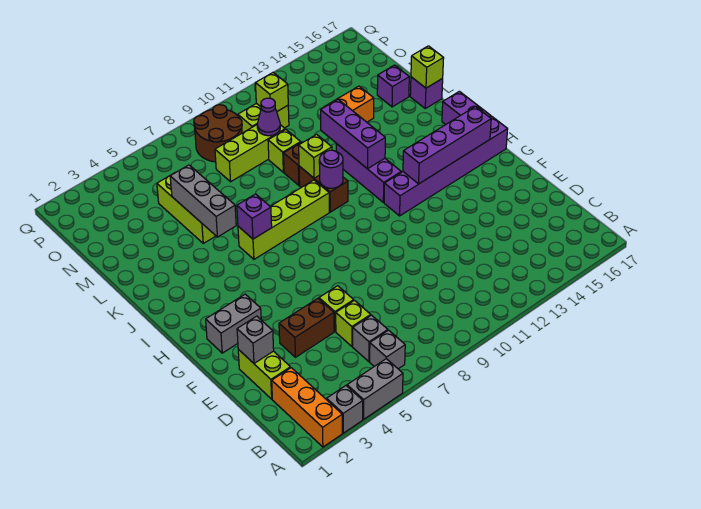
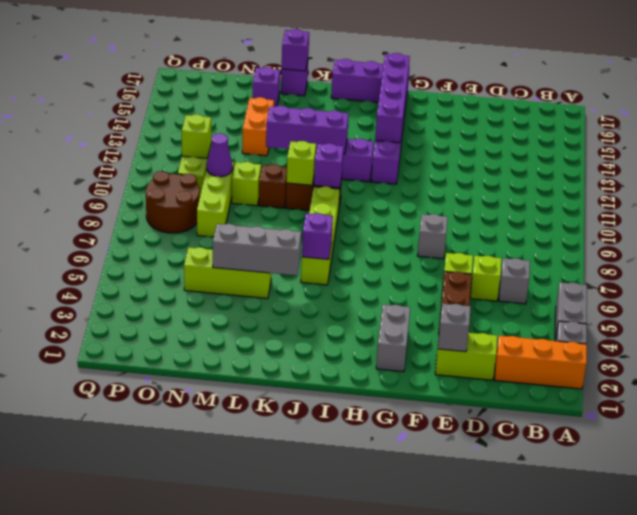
grey brick B6 level 1 -> grey brick F8 level 1
purple round brick J10 level 2 -> purple brick J10 level 2
lime brick L17 level 2 -> purple brick L17 level 2

